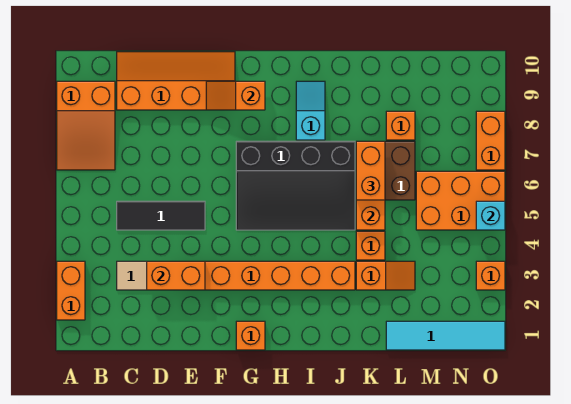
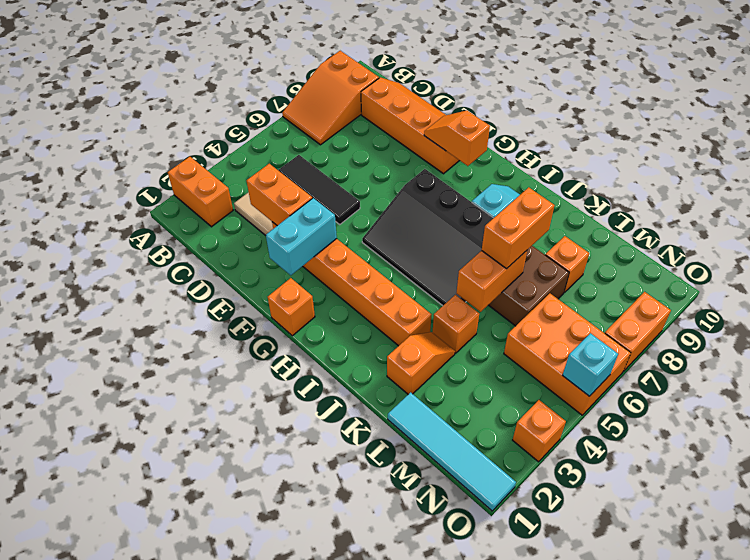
orange brick A2:A3 level 1 -> orange brick A2:B2 level 1
none -> cyan brick F2:F3 level 2
orange slope K3:L3 level 1 top K -> orange slope K2:K3 level 1 top 2

